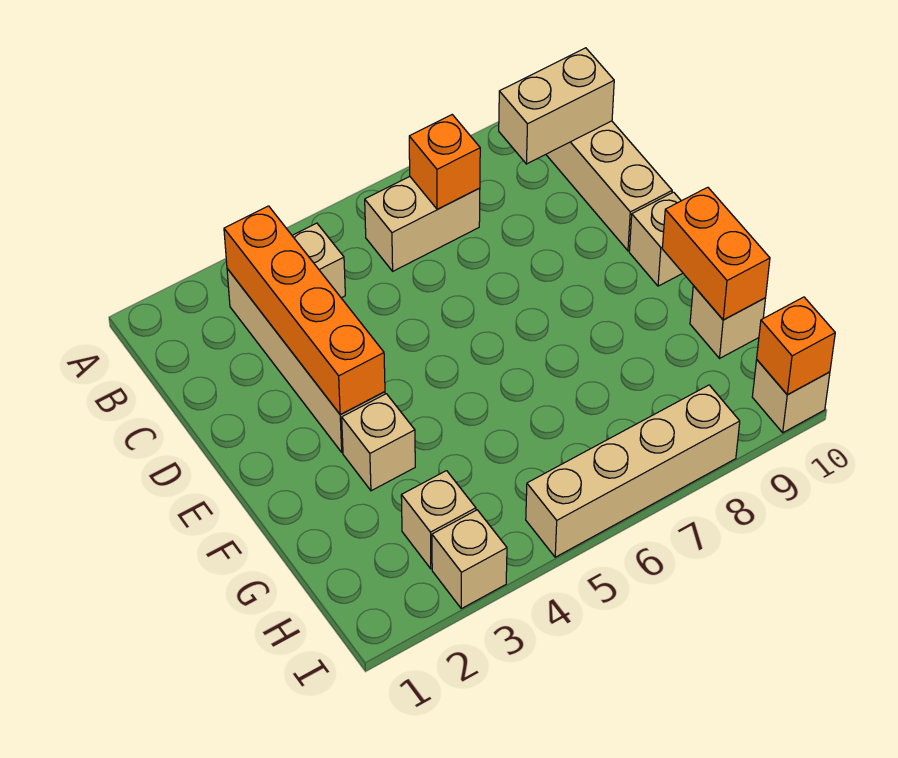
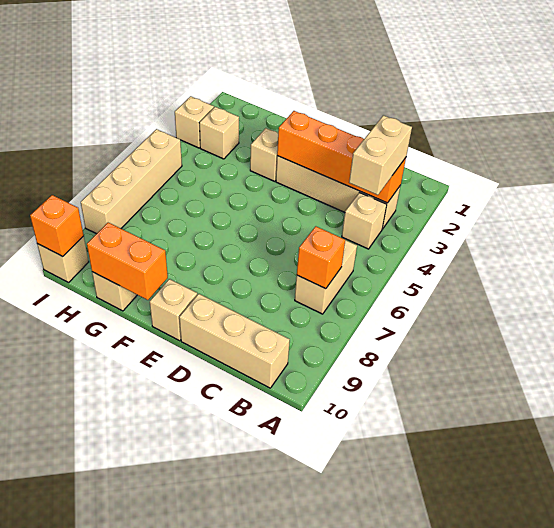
tan brick B9:B10 level 2 -> tan brick B3:B4 level 3

